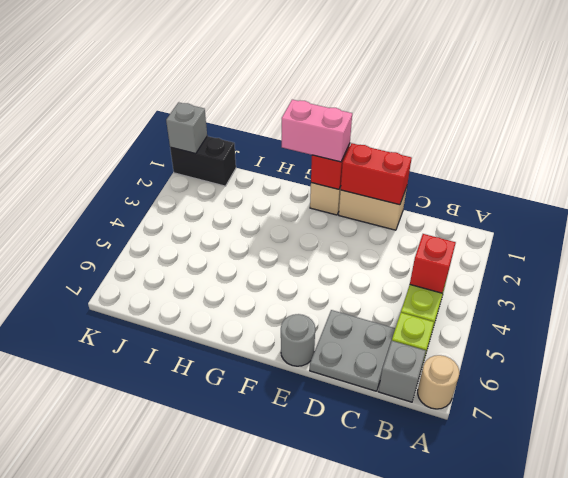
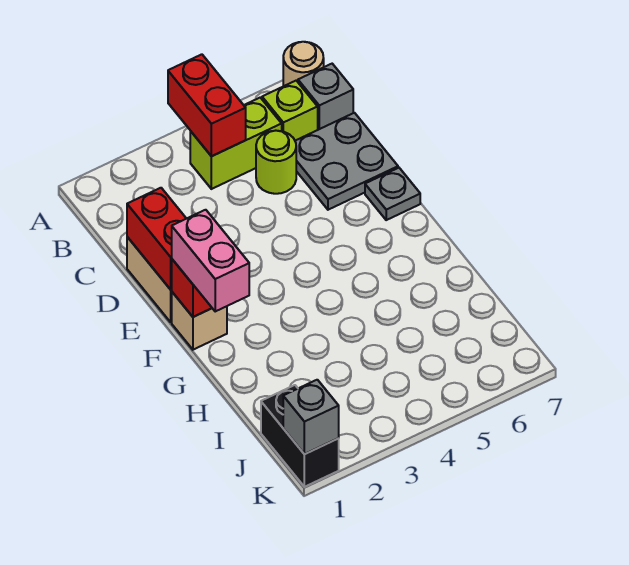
red brick B4 level 2 -> red brick A4:B4 level 2
none -> lime round brick C5 level 1
grey round brick E7 level 1 -> grey plate E7 level 1

